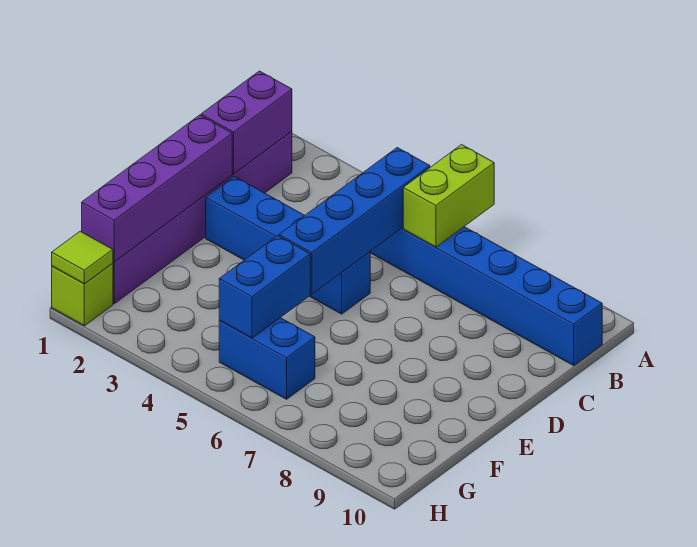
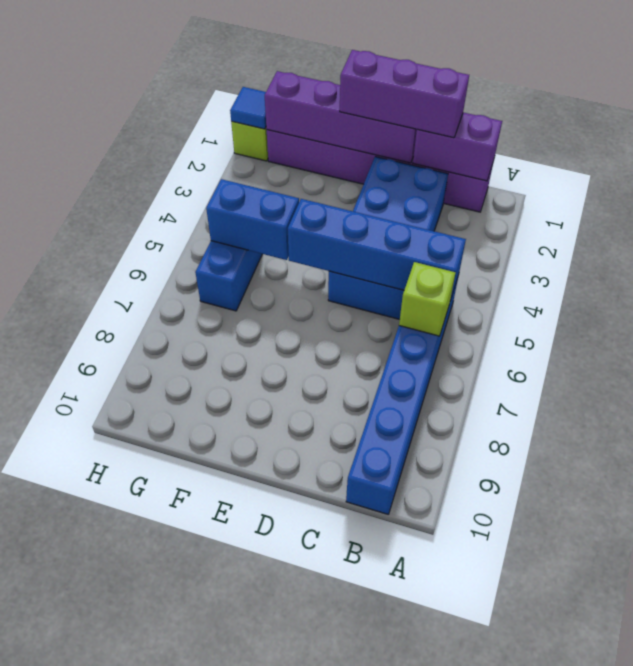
lime brick A6:B6 level 2 -> lime brick B6 level 2
none -> purple brick C1:E1 level 3
blue brick D2:D5 level 1 -> blue brick C2:D5 level 1
lime tile H1 level 2 -> blue tile H1 level 2

